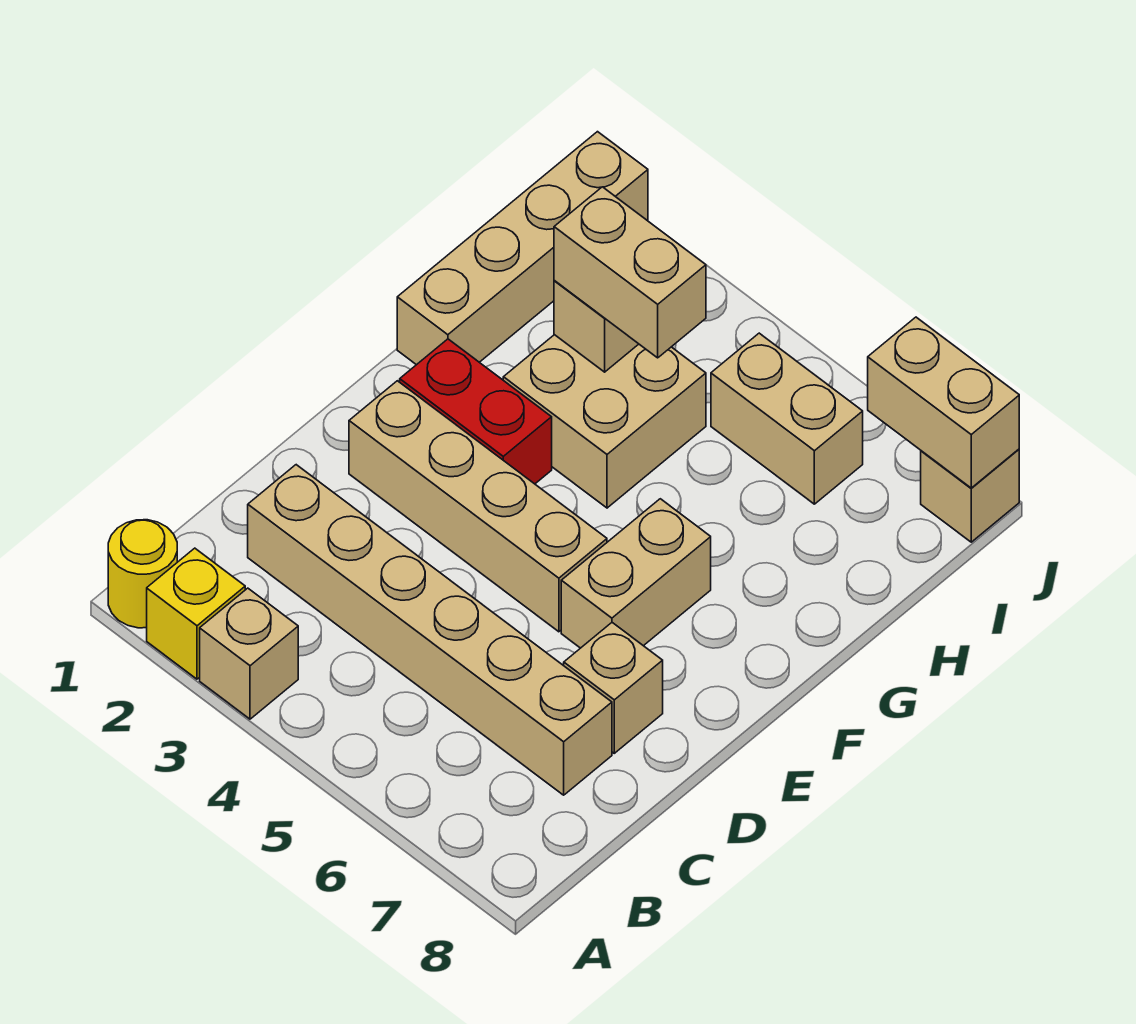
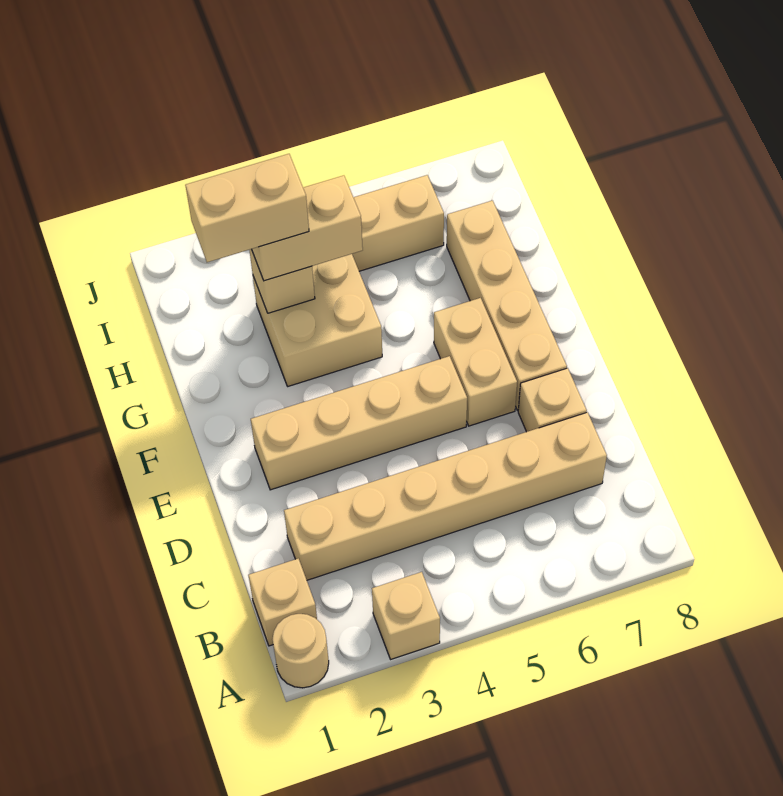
yellow round brick A1 level 1 -> tan round brick A1 level 1
yellow brick A2 level 1 -> none
red brick F2:F3 level 1 -> none
tan brick G1:J1 level 1 -> tan brick E7:H7 level 1
tan brick J7:J8 level 2 -> tan brick H2:H3 level 4
tan brick J8 level 1 -> tan brick B1 level 1

